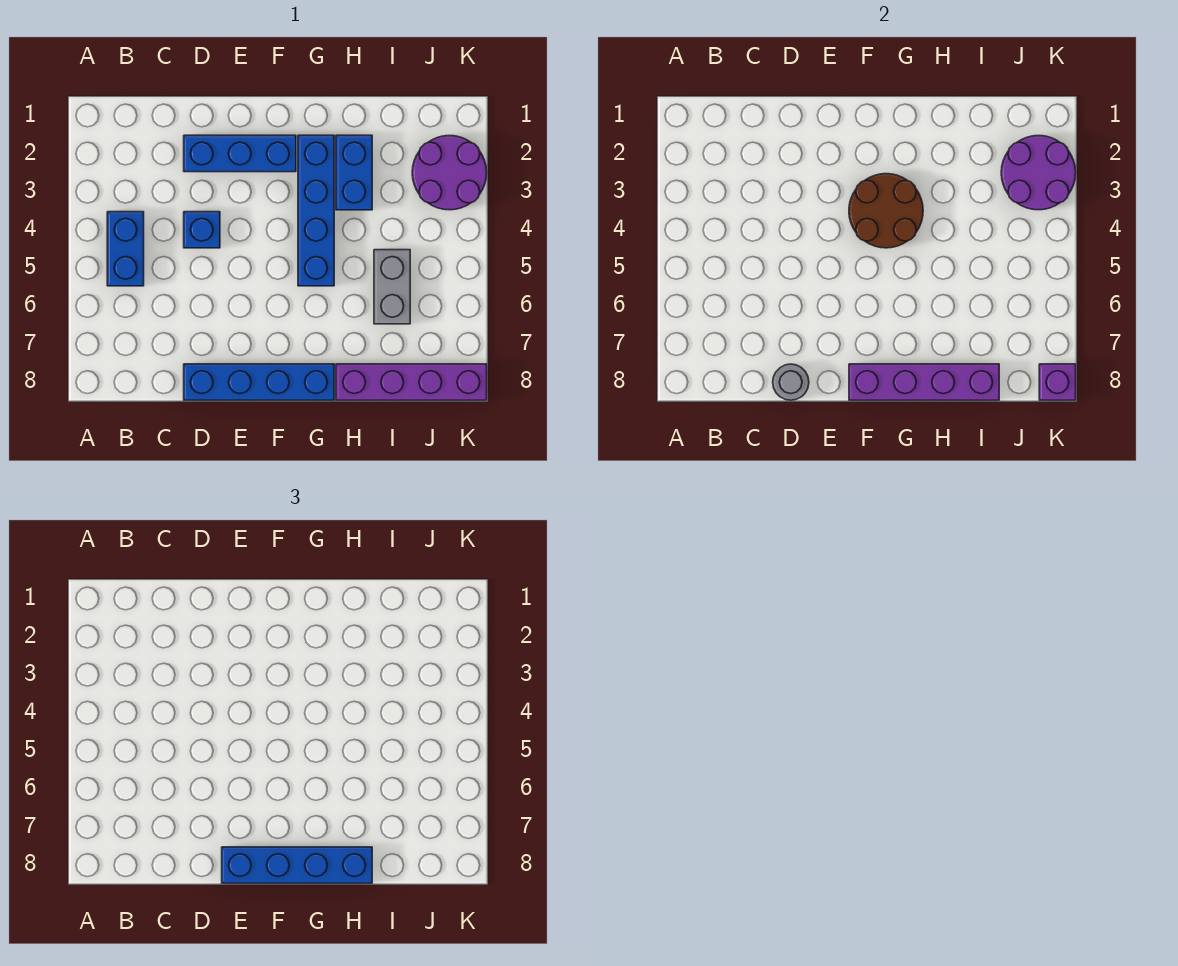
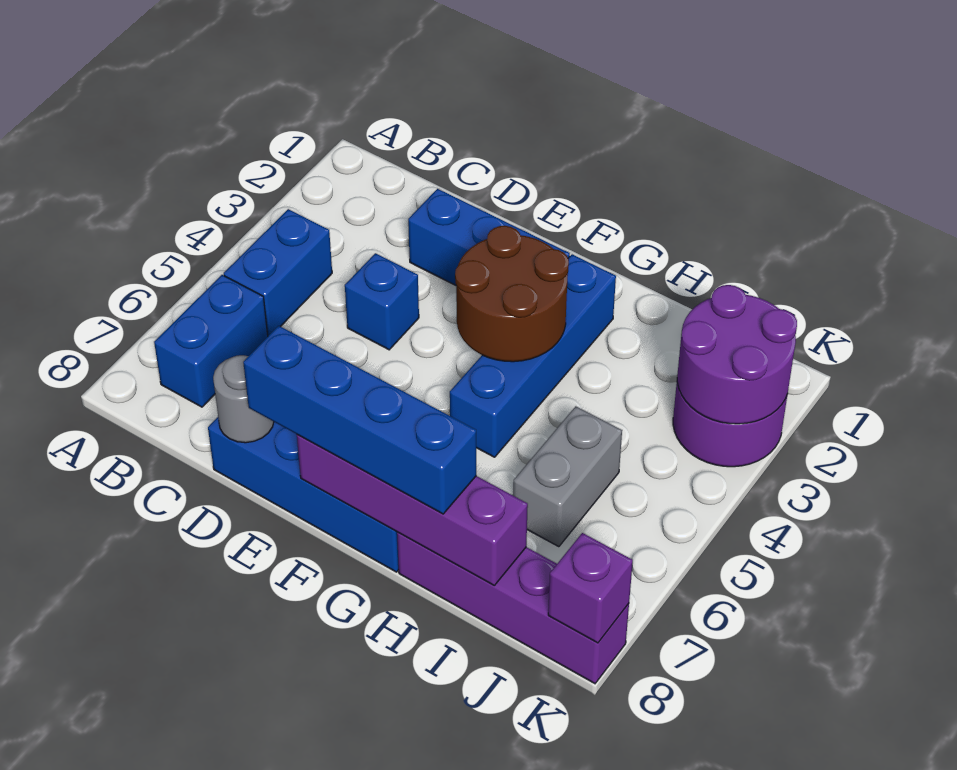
blue brick H2:H3 level 1 -> blue brick B6:B7 level 1

